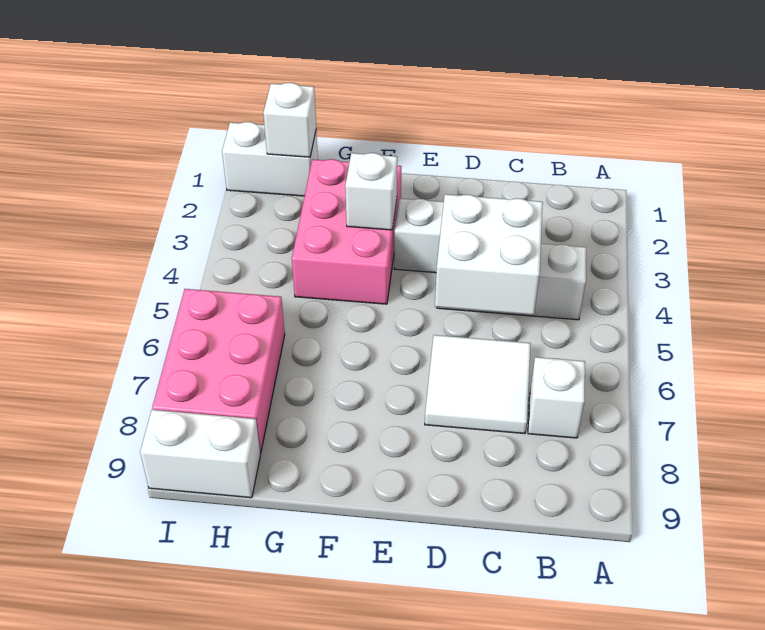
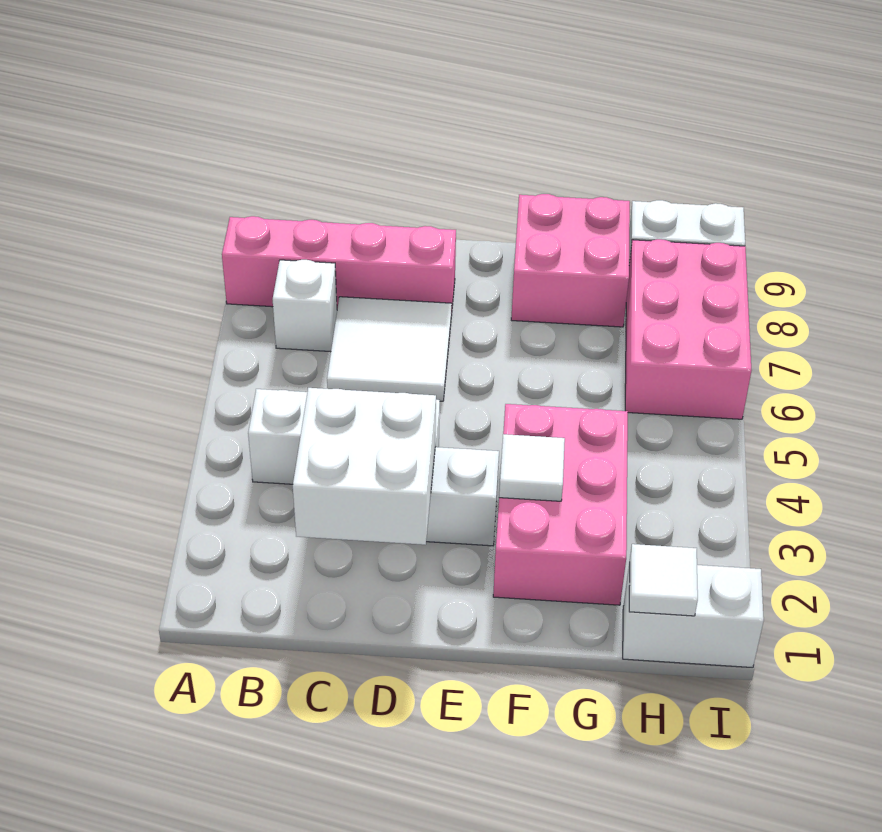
none -> pink brick A8:D8 level 1
white brick C4:D5 level 2 -> white brick C2:D3 level 2
white brick F3 level 2 -> white tile F3 level 2
none -> pink brick F8:G9 level 1
white brick H1 level 2 -> white tile H1 level 2

